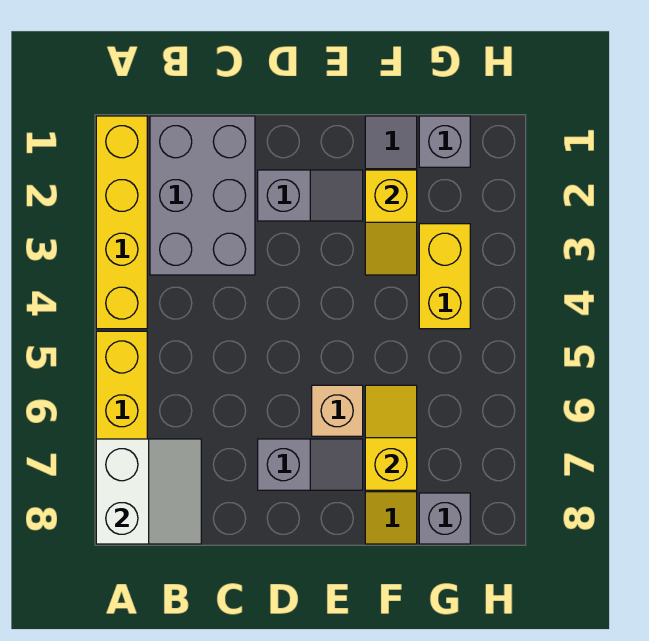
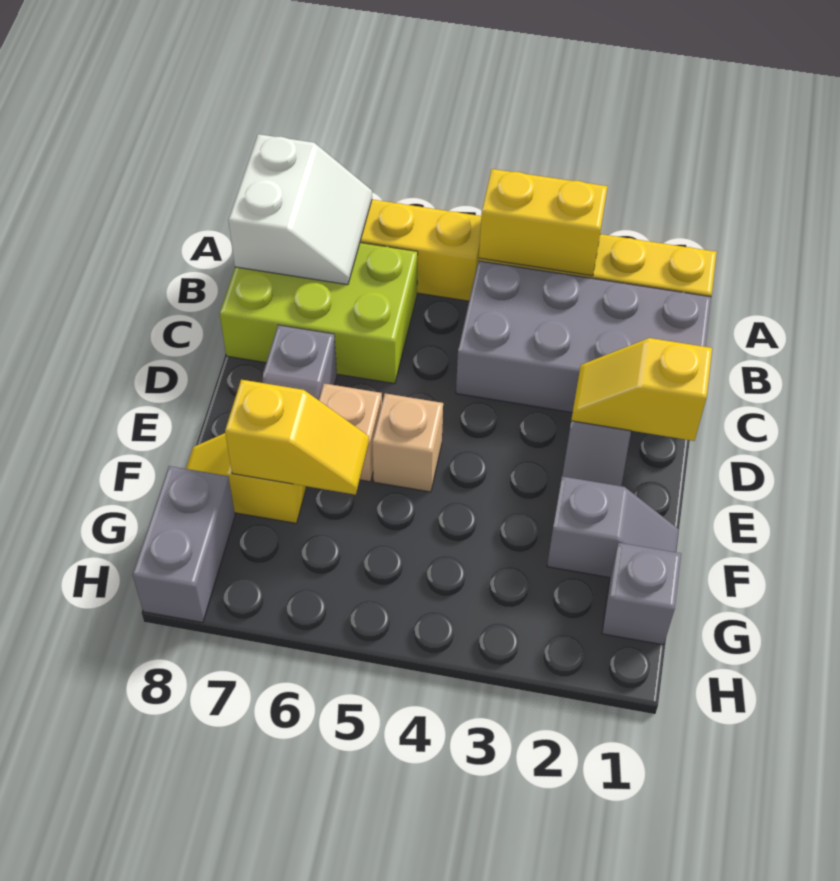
white slope A7:B8 level 2 top A -> white slope A7:B8 level 2 top 8
grey brick B1:C3 level 1 -> grey brick B1:C4 level 1
none -> lime brick B6:C8 level 1
none -> tan brick E5 level 1
yellow slope F2:F3 level 2 top 2 -> yellow slope D1:D2 level 2 top 1
yellow brick G3:G4 level 1 -> yellow brick A3:A4 level 2
grey brick G8 level 1 -> grey brick G8:H8 level 1

